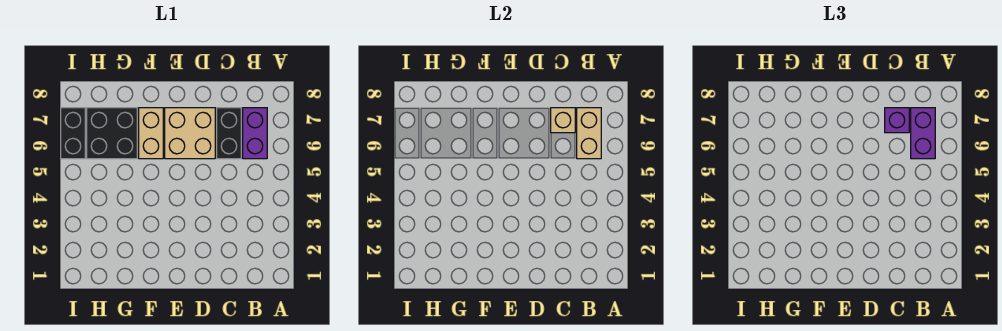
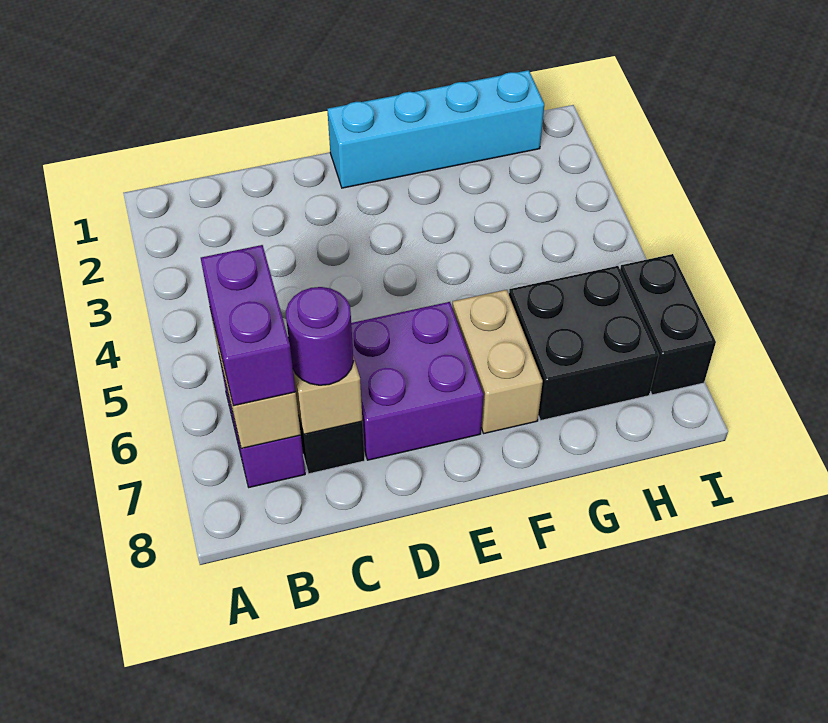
purple brick C7 level 3 -> purple round brick C7 level 3
tan brick D6:E7 level 1 -> purple brick D6:E7 level 1
none -> cyan brick E1:H1 level 1

